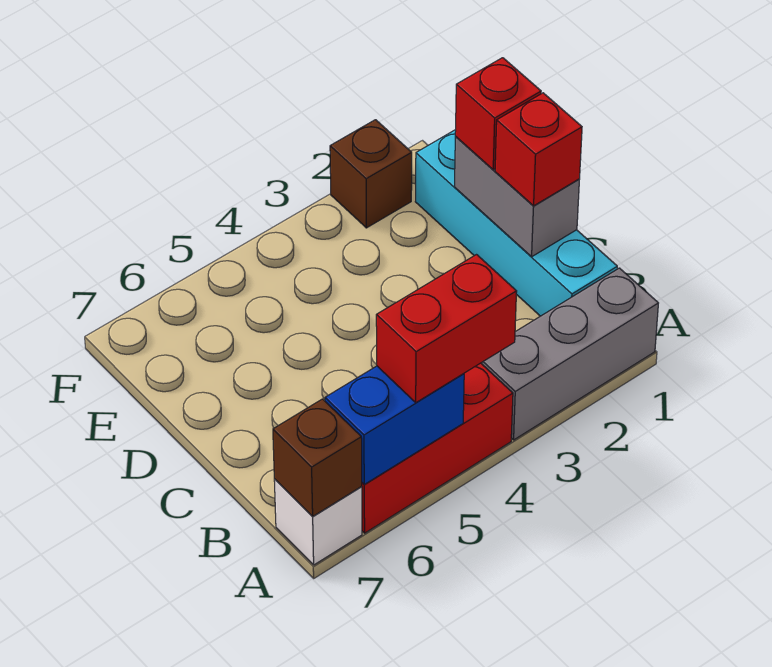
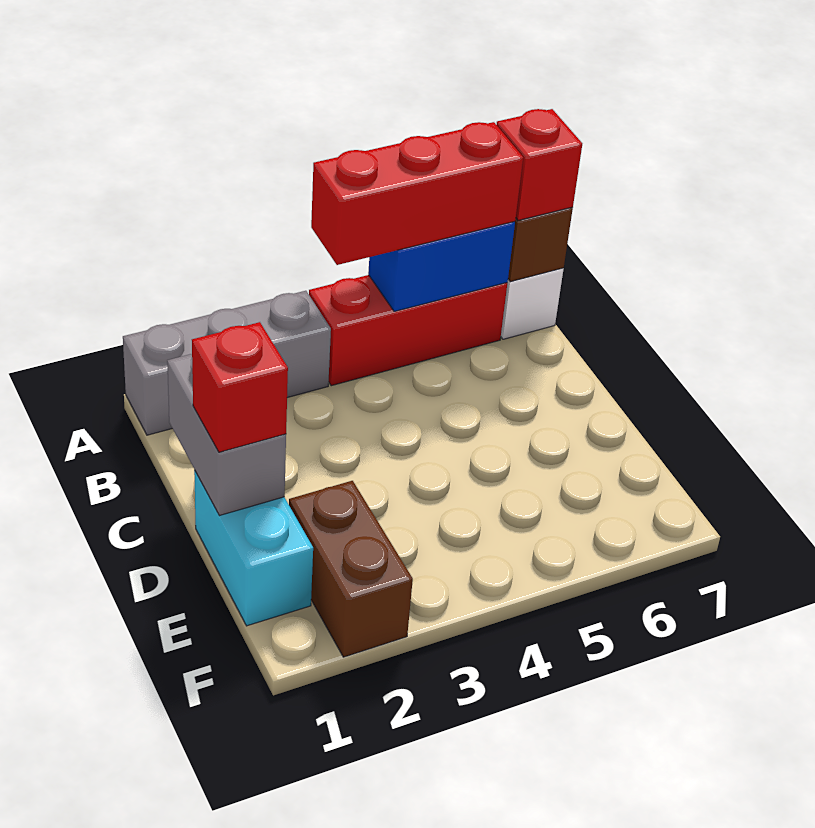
red brick A4:A5 level 3 -> red brick A4:A6 level 3
cyan brick B1:E1 level 1 -> cyan brick D1:E1 level 1
red brick C1 level 3 -> red brick A7 level 3
brown brick F2 level 1 -> brown brick E2:F2 level 1

